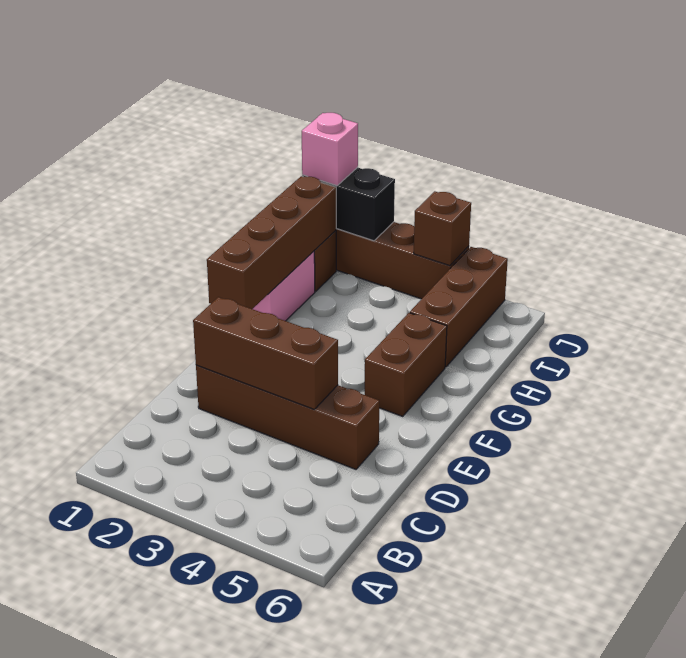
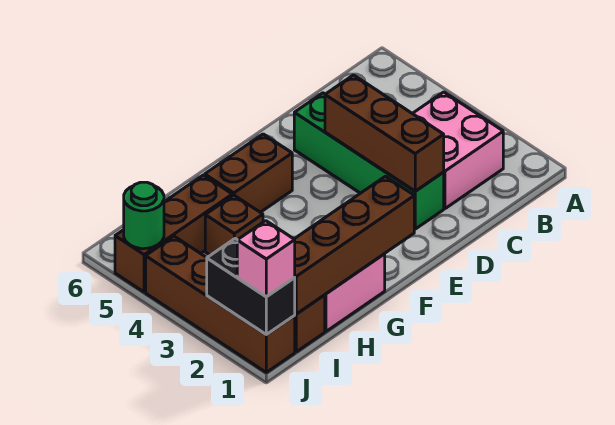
none -> pink brick B2:C3 level 1
brown brick D2:D5 level 1 -> green brick D2:D5 level 1
brown brick J4 level 2 -> brown brick H4 level 1
none -> green round brick J5 level 2

